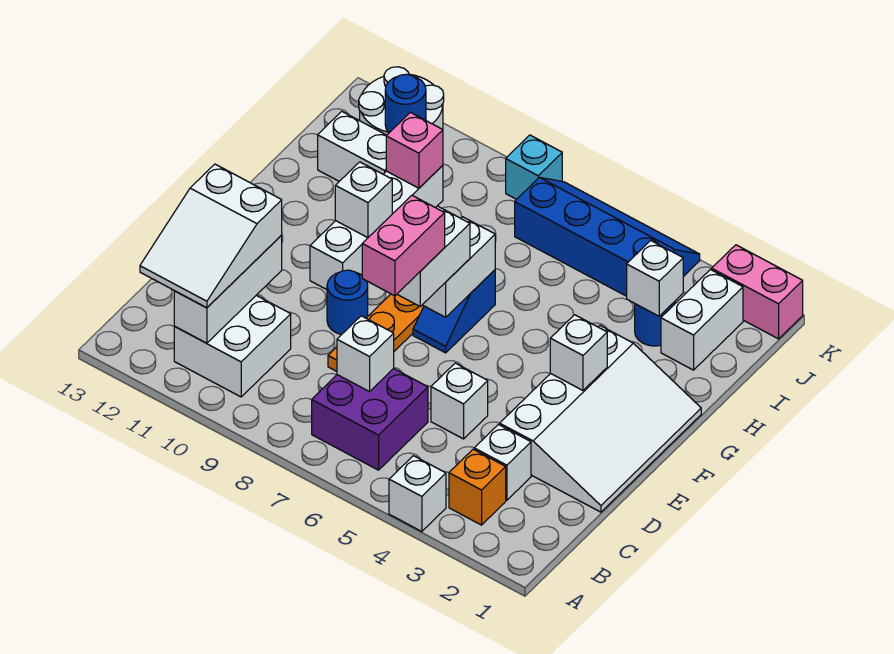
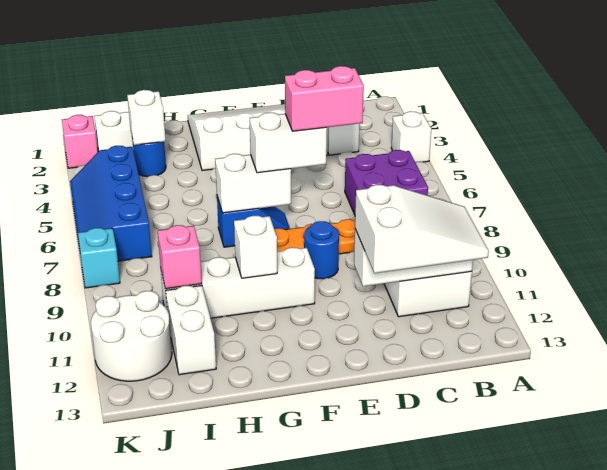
orange brick B3 level 1 -> none
white brick C7 level 2 -> none
white brick D5 level 1 -> none
white brick F3 level 2 -> none
blue round brick J11 level 2 -> none
pink brick K1:K2 level 1 -> pink brick K2 level 1

